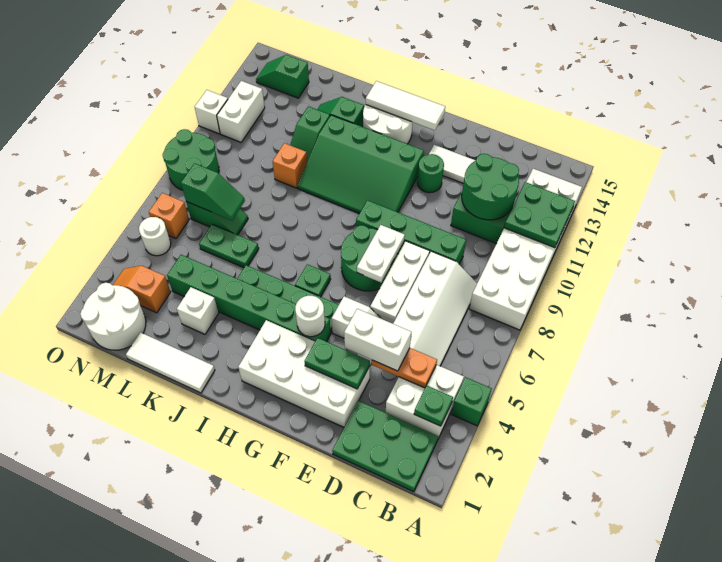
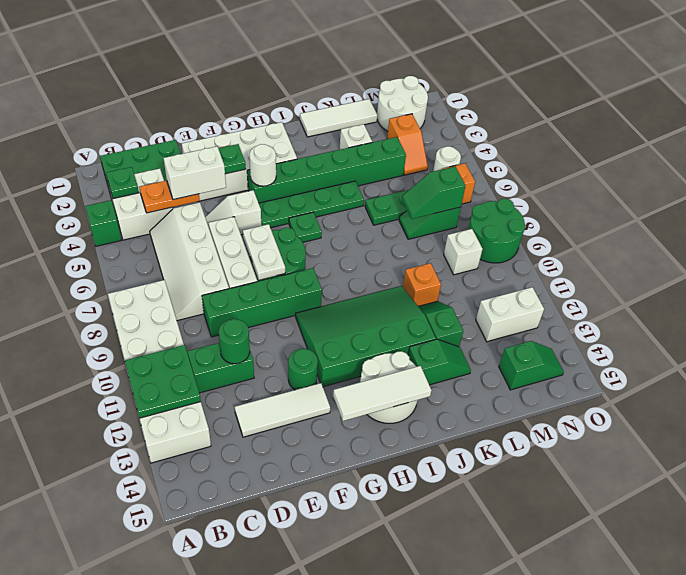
green round brick C11:D12 level 2 -> green round brick D11 level 2
orange slope M3:N3 level 1 top M -> orange slope M3:M4 level 1 top 3
white brick N11:N12 level 1 -> white brick M12:N12 level 1
white brick O11 level 1 -> white brick M9 level 1

